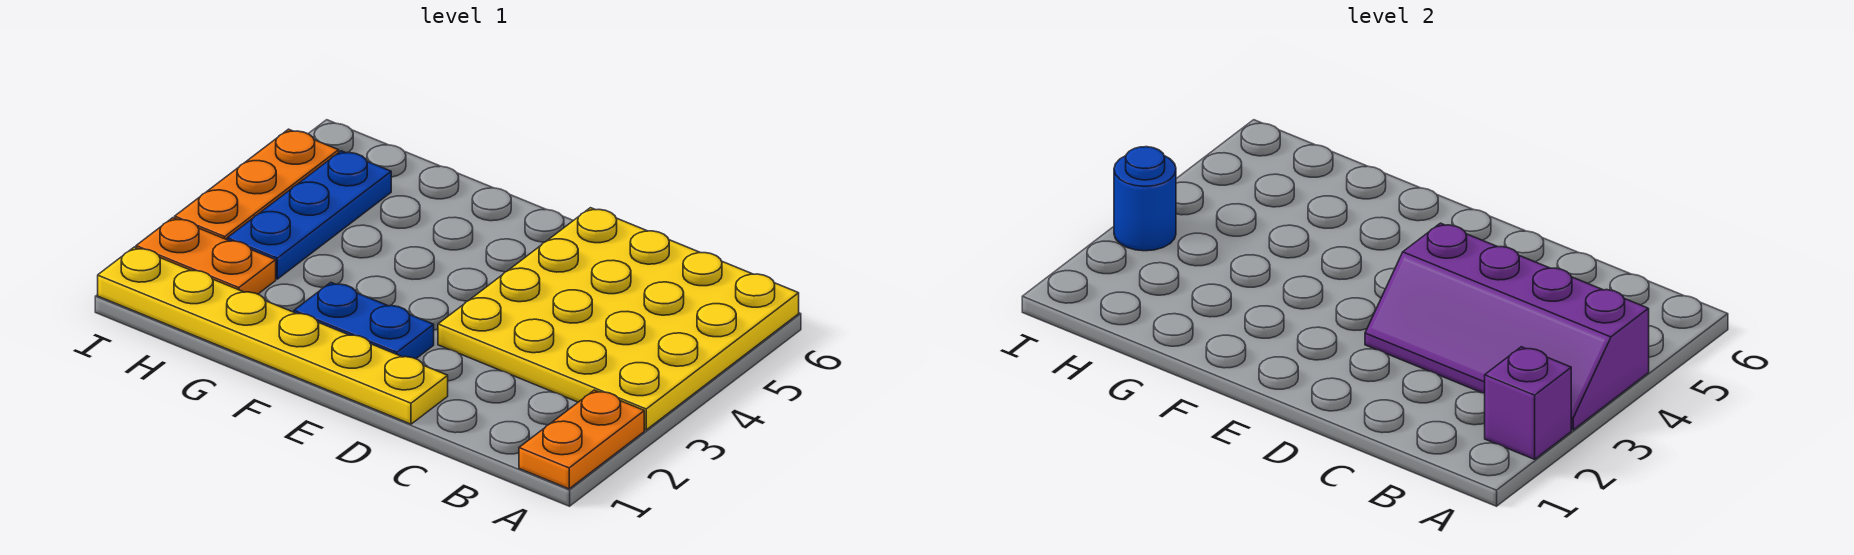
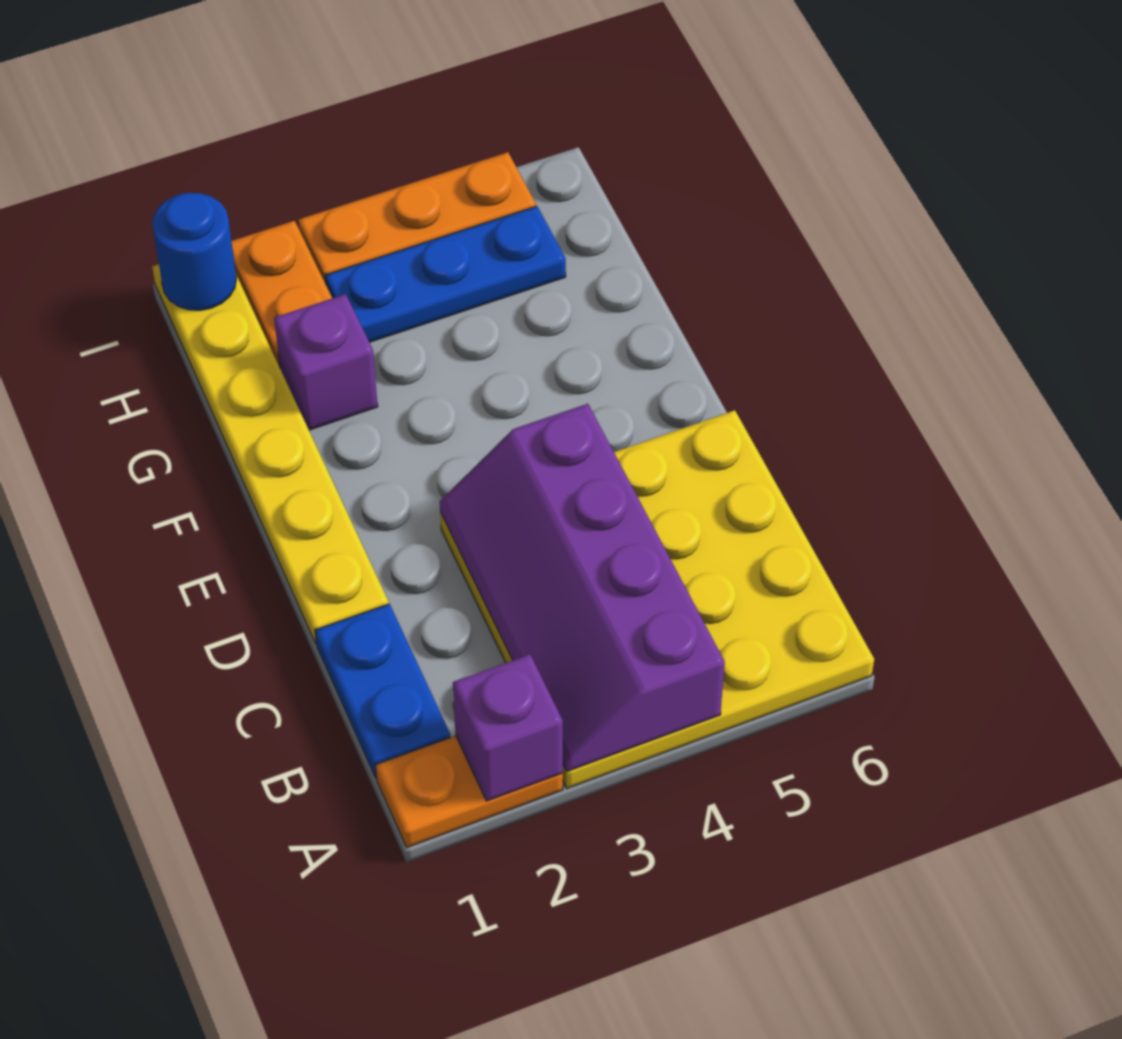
blue plate E2:F2 level 1 -> blue plate B1:C1 level 1
none -> purple brick G2 level 1
blue round brick I3 level 2 -> blue round brick I1 level 2

